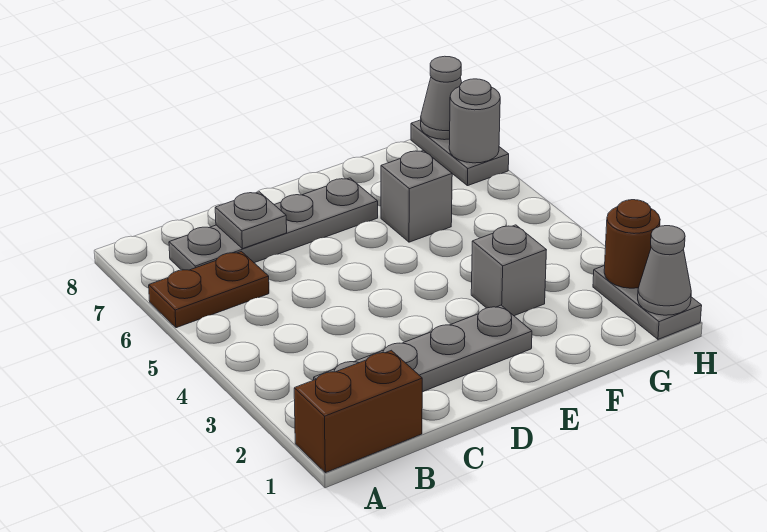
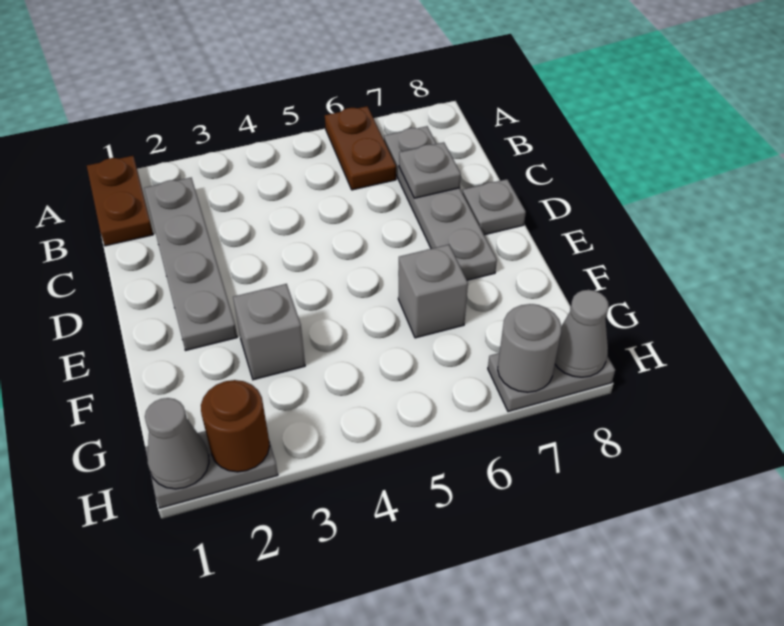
brown brick A1:B1 level 1 -> brown plate A1:B1 level 1
none -> grey plate D8 level 1

